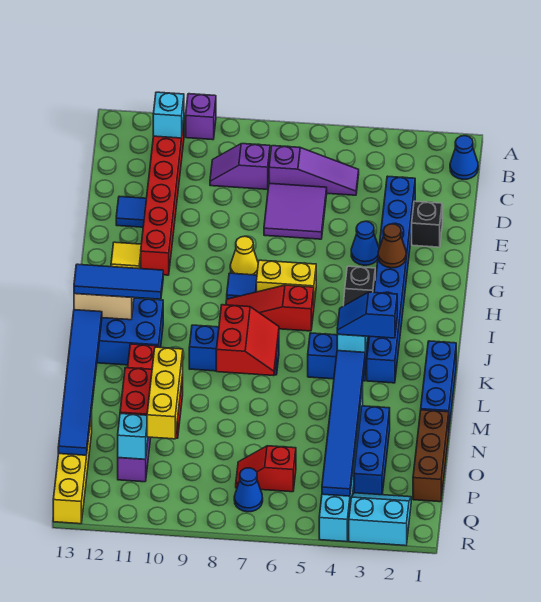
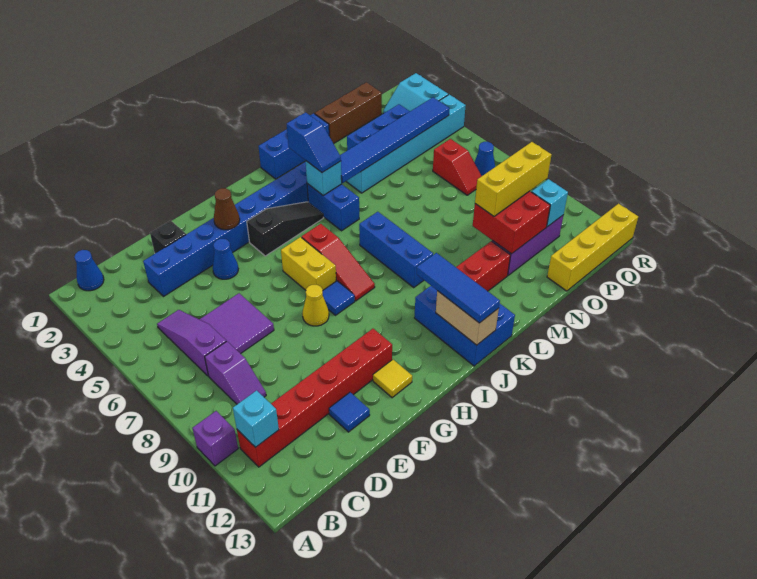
red slope K7:L8 level 2 top 8 -> none
blue tile K13:P13 level 2 -> none

